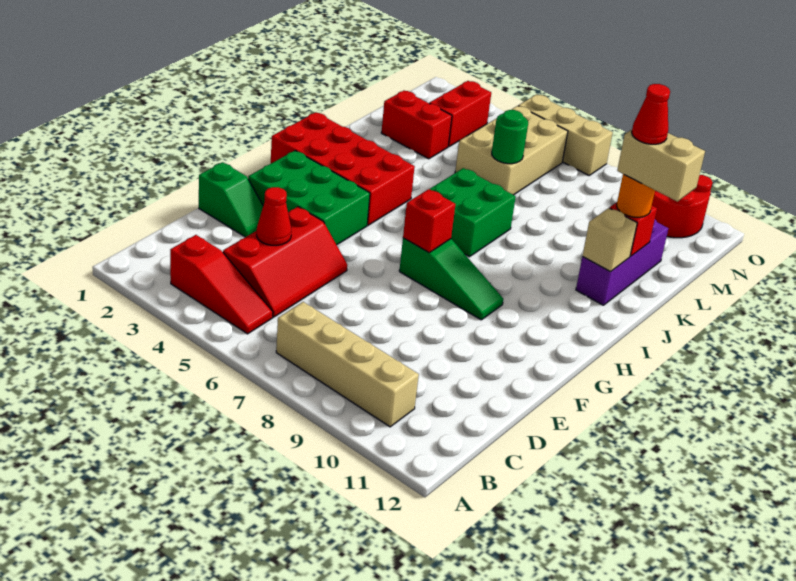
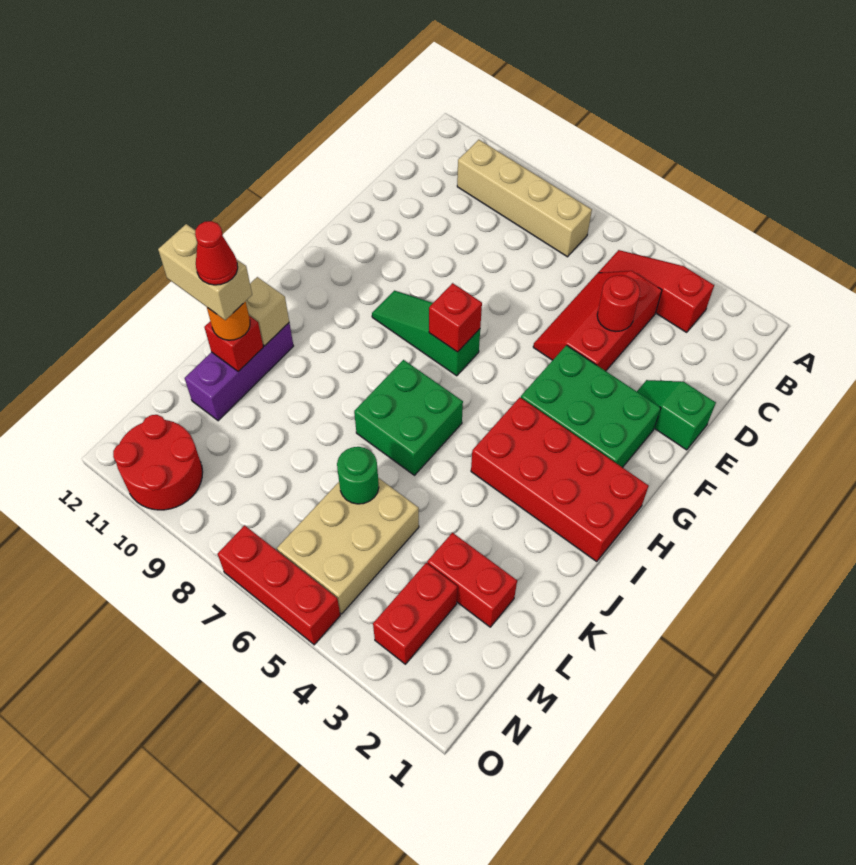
red cone D4 level 2 -> red round brick D4 level 2
tan brick O5:O7 level 1 -> red brick O5:O7 level 1

